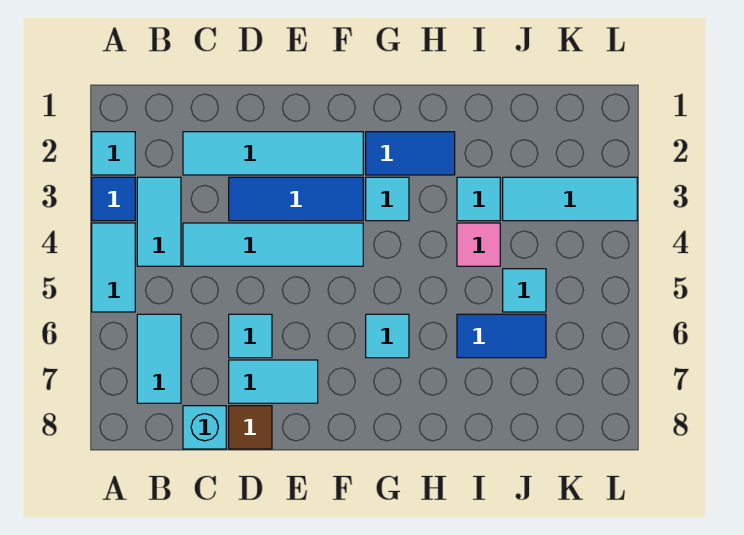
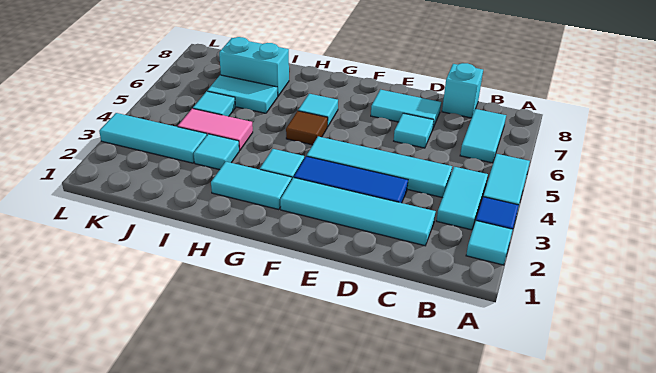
brown tile D8 level 1 -> brown tile G5 level 1
blue tile G2:H2 level 1 -> cyan tile G2:H2 level 1
pink tile I4 level 1 -> pink tile I4:J4 level 1
blue tile I6:J6 level 1 -> cyan tile I6:J6 level 1
none -> cyan brick I7:J7 level 1

